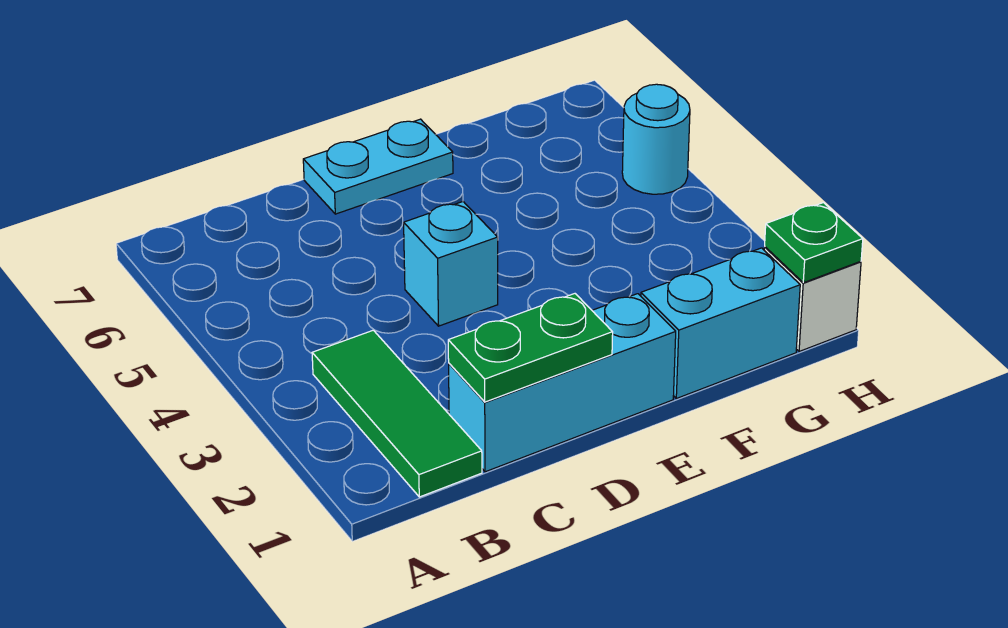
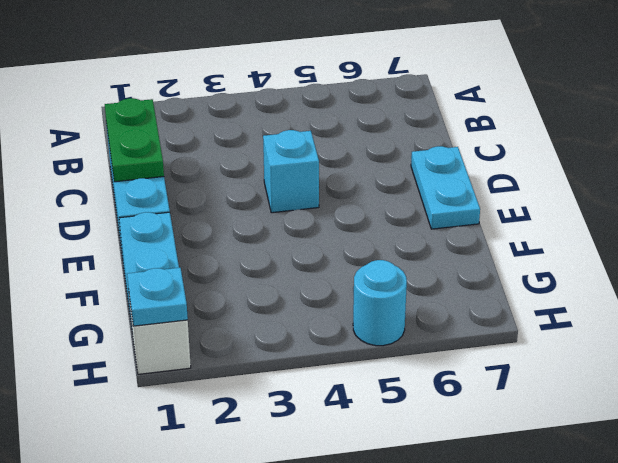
green tile B1:B3 level 1 -> none
green plate H1 level 2 -> cyan plate H1 level 2

